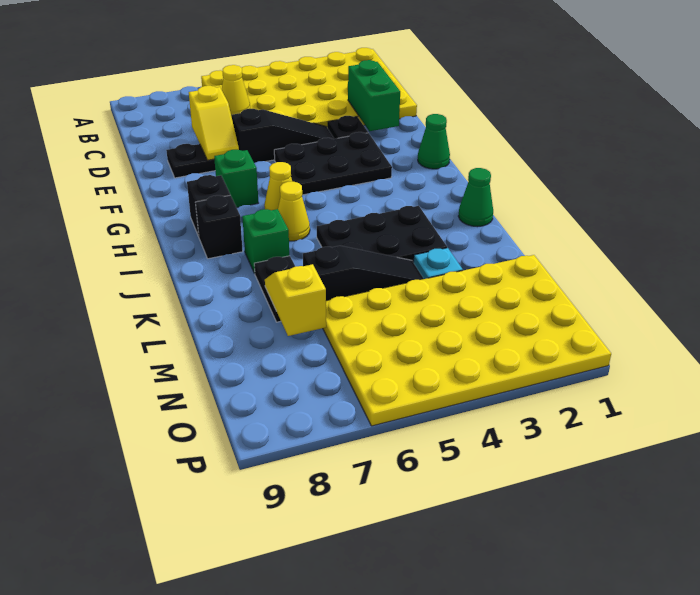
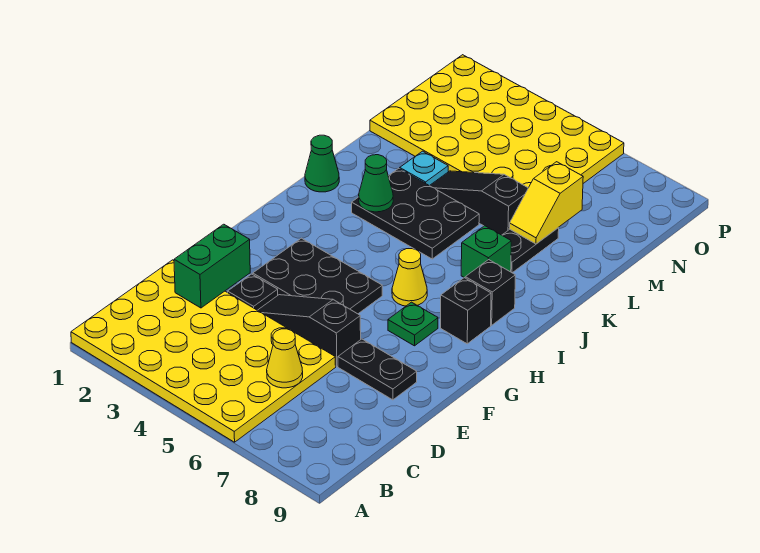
yellow slope D7:E7 level 2 top D -> none
green cone G1 level 1 -> green cone J3 level 2
green brick G7 level 1 -> green plate G7 level 1
yellow cone I6 level 1 -> none

